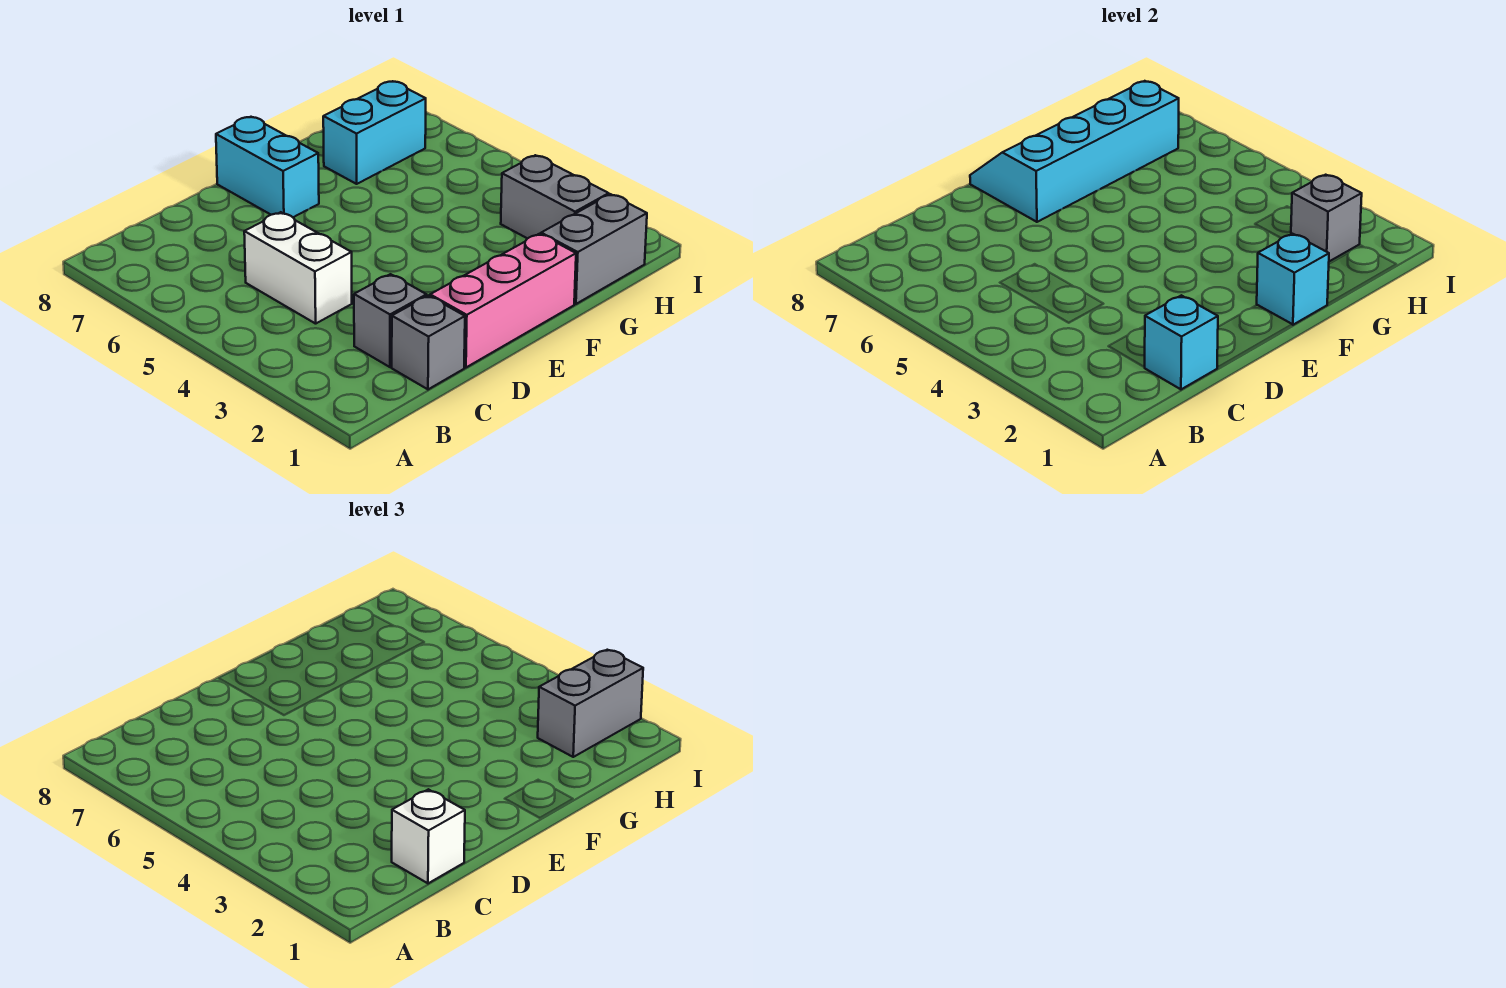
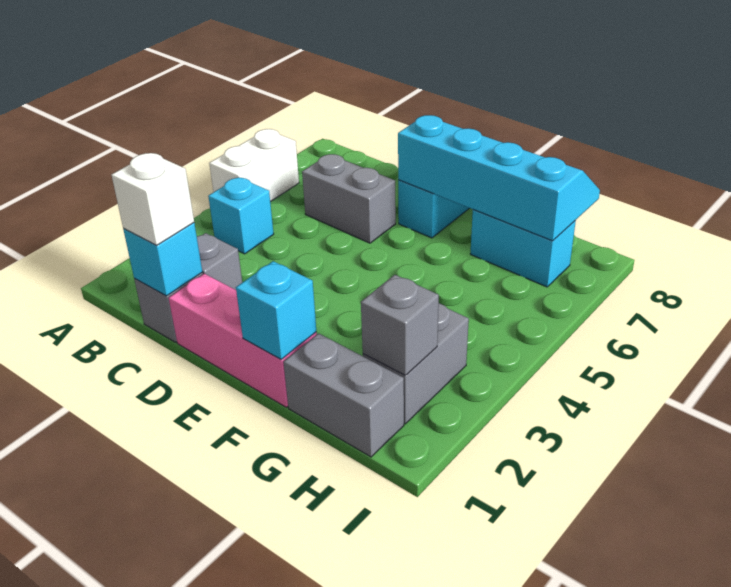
none -> cyan brick B4 level 1
white brick C4:C5 level 1 -> white brick A5:A6 level 1
grey brick H2:I2 level 3 -> grey brick C6:D6 level 1

